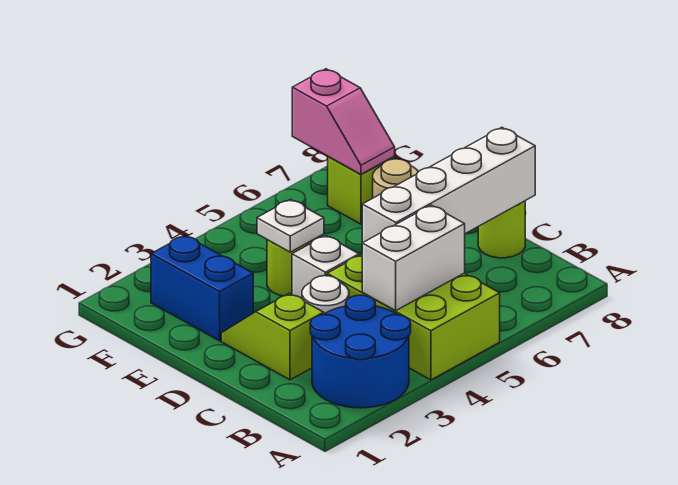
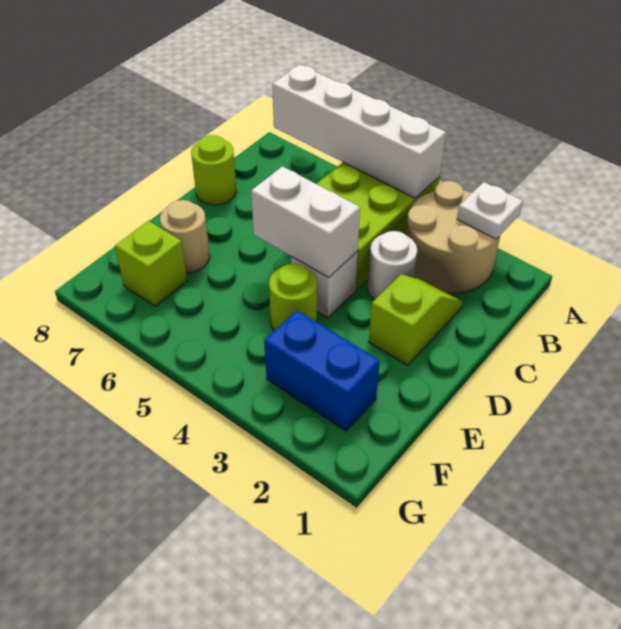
blue round brick A2:B3 level 1 -> tan round brick A2:B3 level 1
white brick B4:B5 level 2 -> white brick D4:D5 level 2
lime slope C2:D2 level 1 top C -> lime slope C2:D2 level 1 top D
white brick C5:C8 level 2 -> white brick A4:A7 level 2
blue brick E2:F2 level 1 -> blue brick F2:F3 level 1
white plate E4 level 2 -> white plate A2 level 2
pink slope F7:G7 level 2 top G -> none

